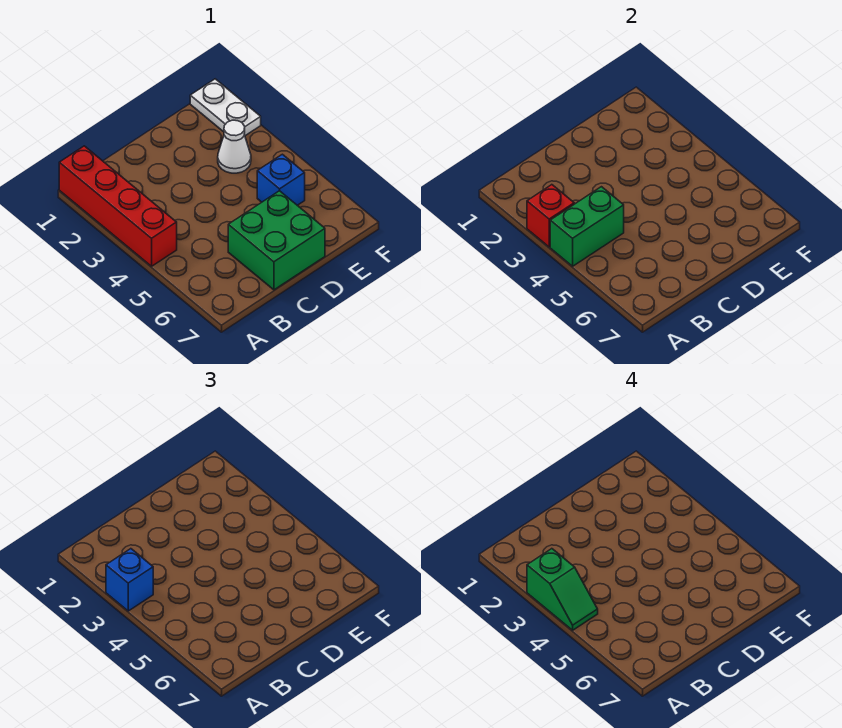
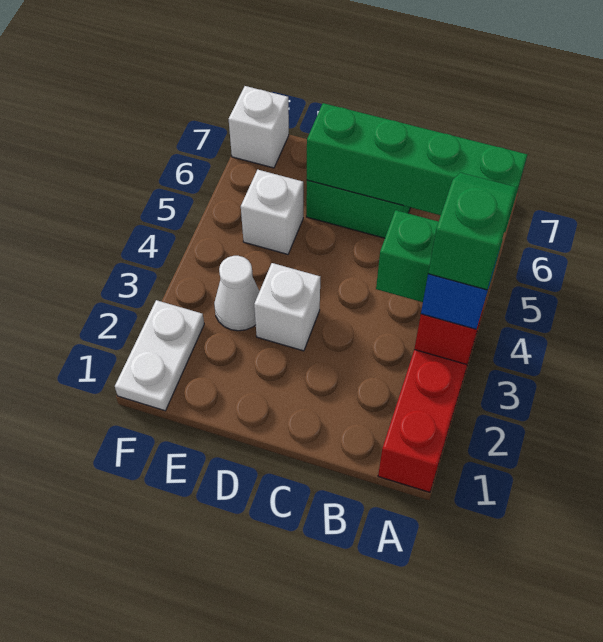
none -> green brick A6:D6 level 2
none -> white brick D3 level 1
blue brick E5 level 1 -> white brick E5 level 1
none -> white brick F7 level 1

